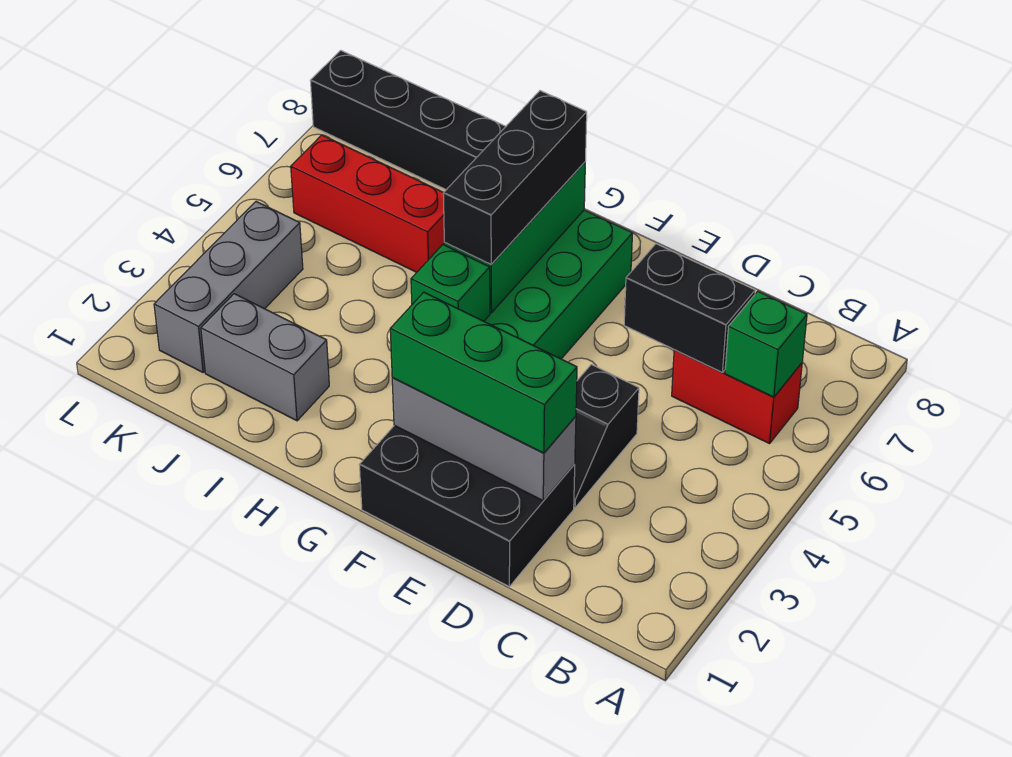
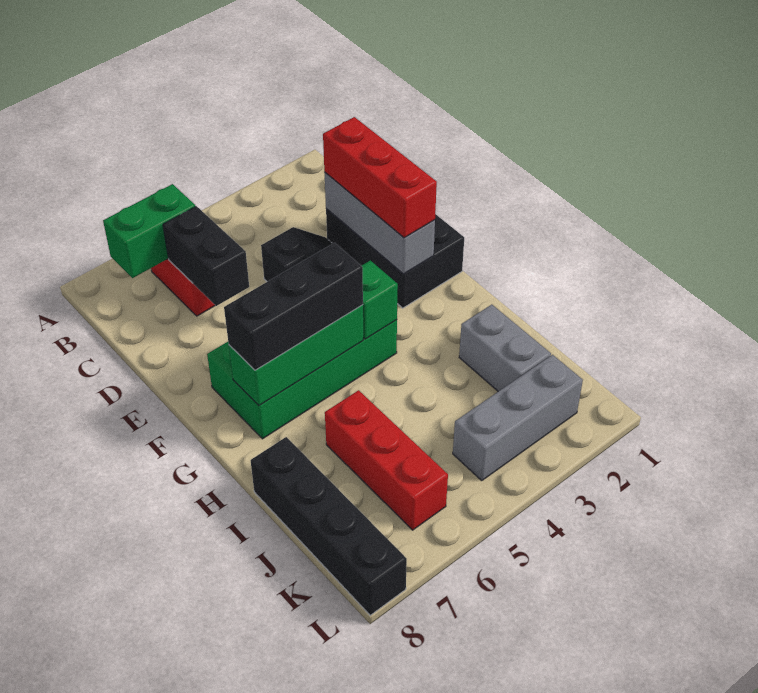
green brick B6 level 2 -> green brick B6:B7 level 2
green brick D2:F2 level 3 -> red brick D2:F2 level 3

